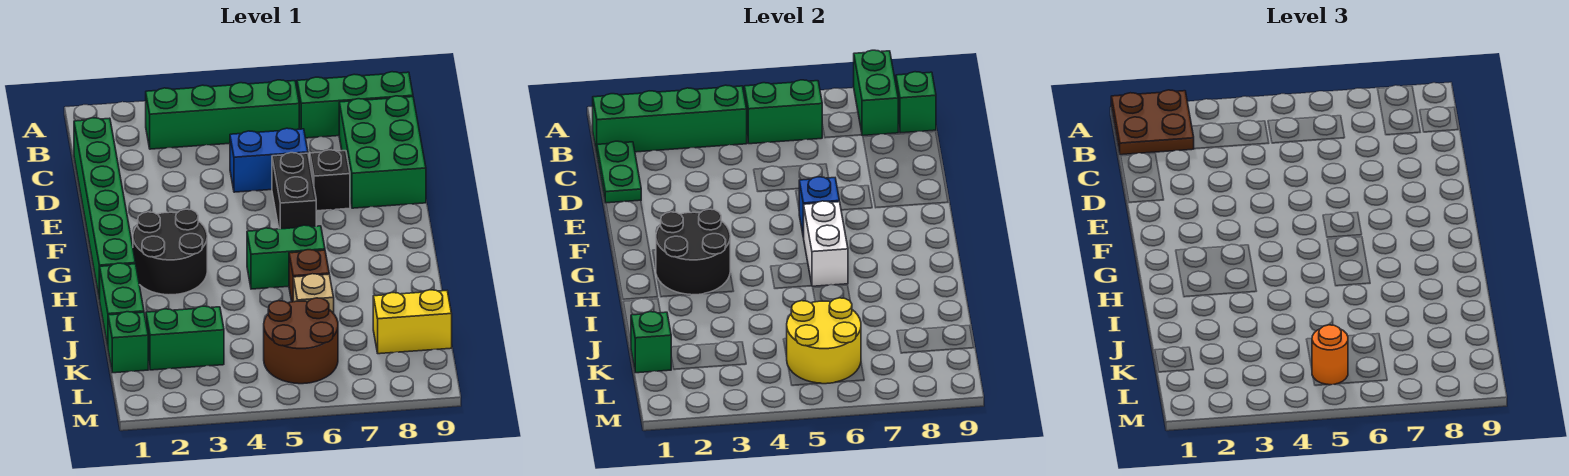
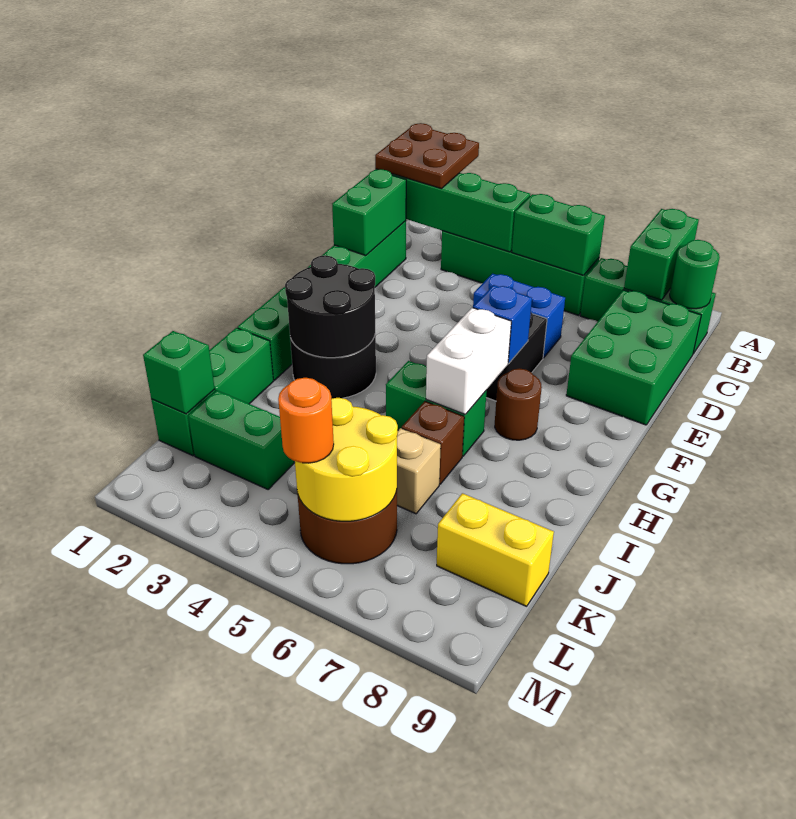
green brick B9 level 2 -> green round brick B9 level 2
green plate C1:D1 level 2 -> green brick C1:D1 level 2
black brick E7 level 1 -> none
none -> brown round brick G7 level 1

